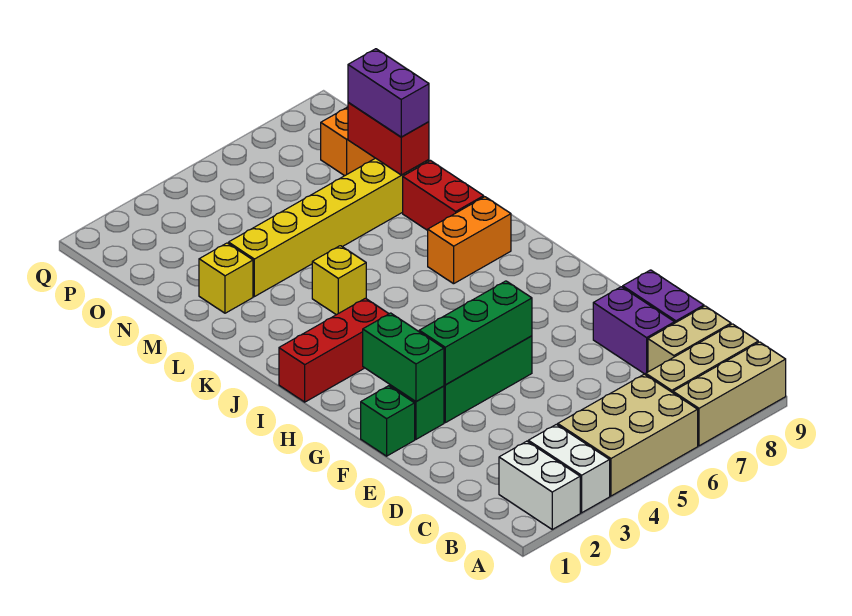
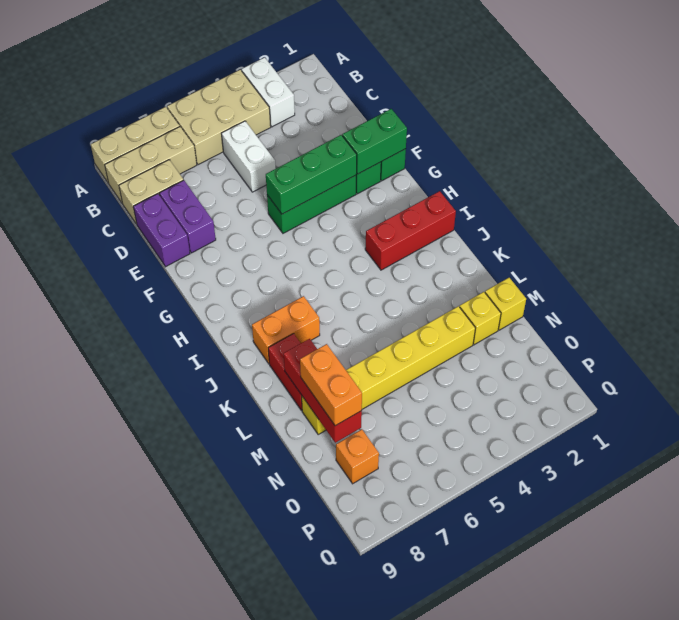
white brick A2:B2 level 1 -> white brick C5:D5 level 1
green brick F2:G2 level 2 -> green brick F1:F2 level 2
yellow brick K4 level 1 -> yellow brick M1 level 1
red brick M8:N8 level 2 -> red brick L8:N8 level 2
purple brick M8:N8 level 3 -> orange brick M8:N8 level 3

